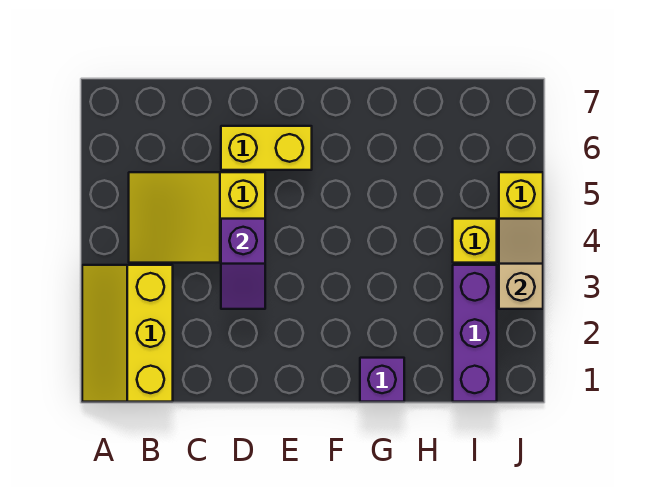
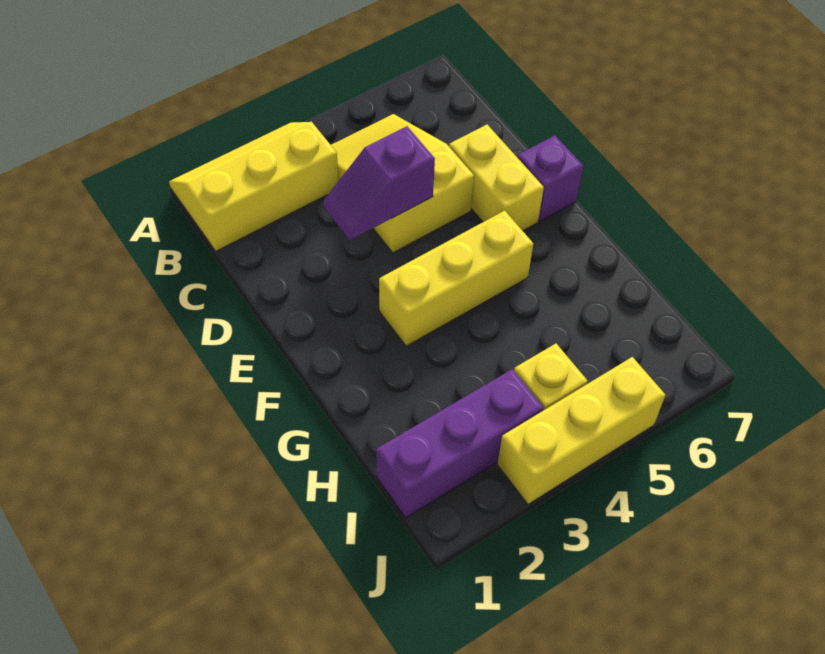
none -> yellow brick F3:F5 level 1
purple brick G1 level 1 -> purple brick E7 level 1
tan slope J3:J4 level 2 top 3 -> none

